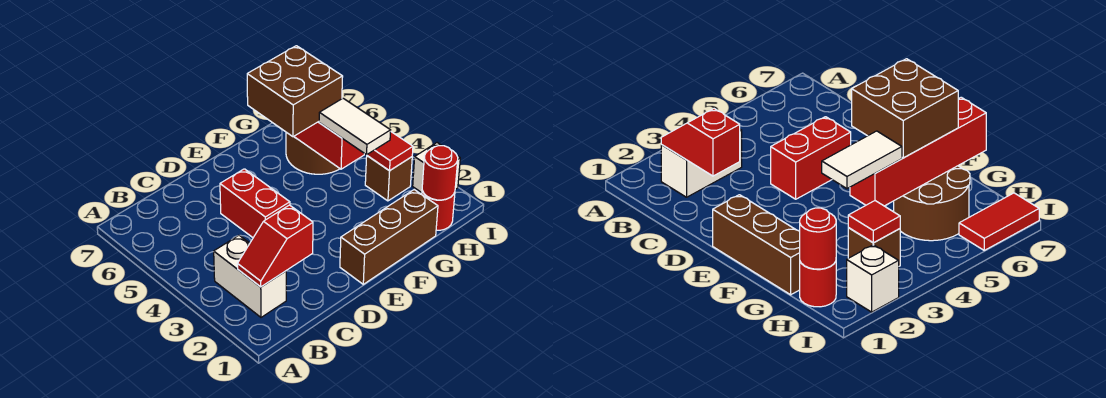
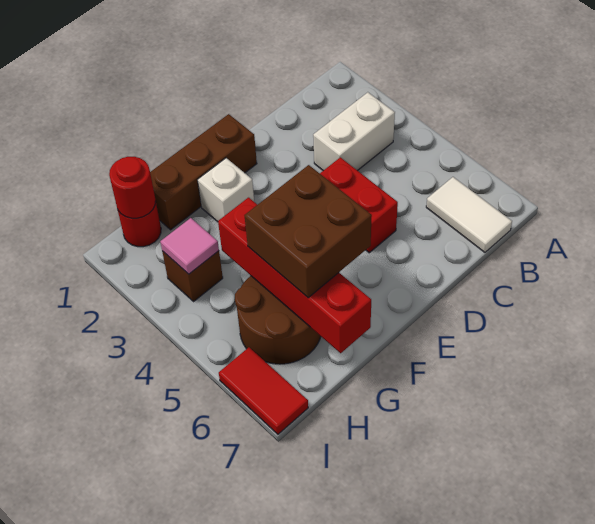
white brick B2:B3 level 1 -> white brick B3:C3 level 1
red slope B2:C2 level 2 top C -> none
white tile G3:G4 level 3 -> white tile B6:B7 level 1
red tile H3 level 2 -> pink tile H3 level 2
white brick I2 level 1 -> white brick F2 level 1

